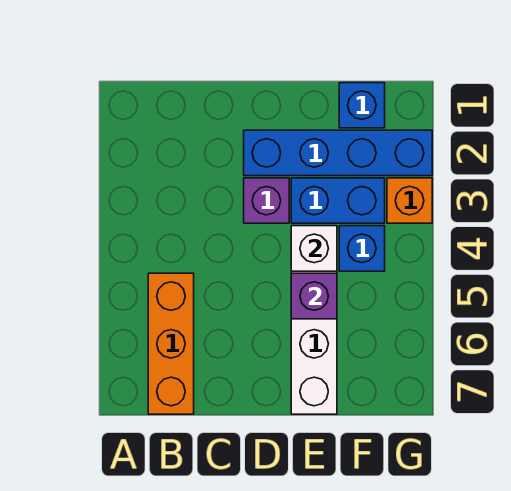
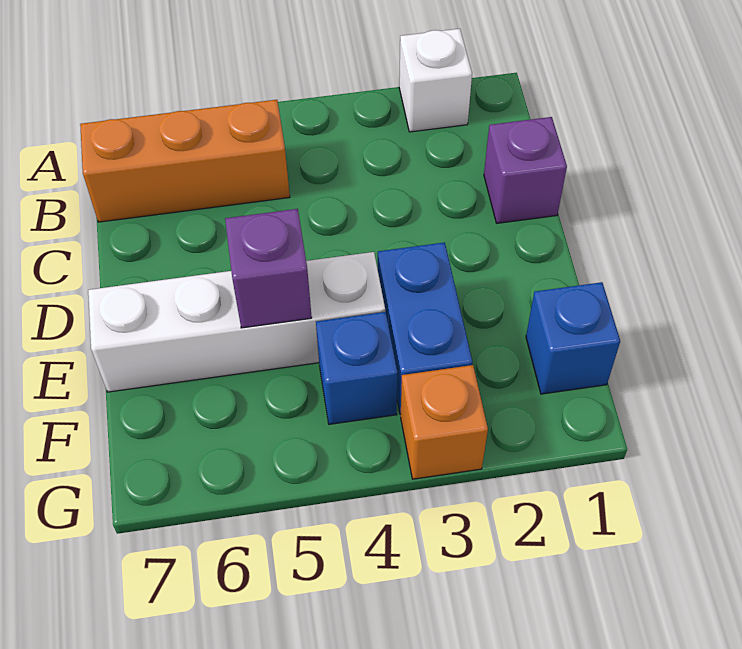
blue brick D2:G2 level 1 -> none
purple brick D3 level 1 -> purple brick C1 level 1
white brick E4 level 2 -> white brick A2 level 1

